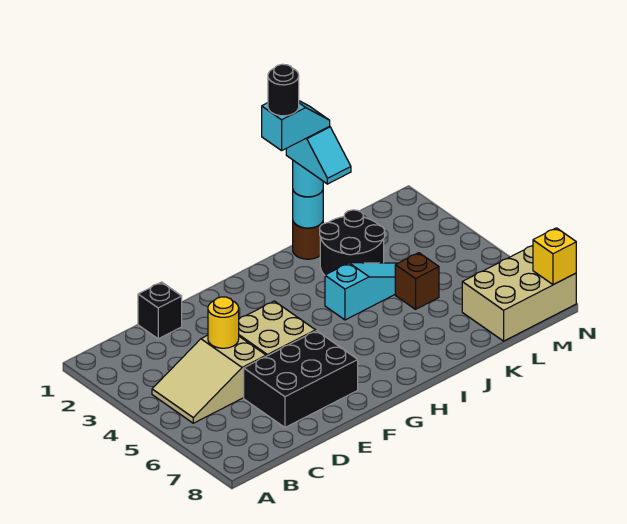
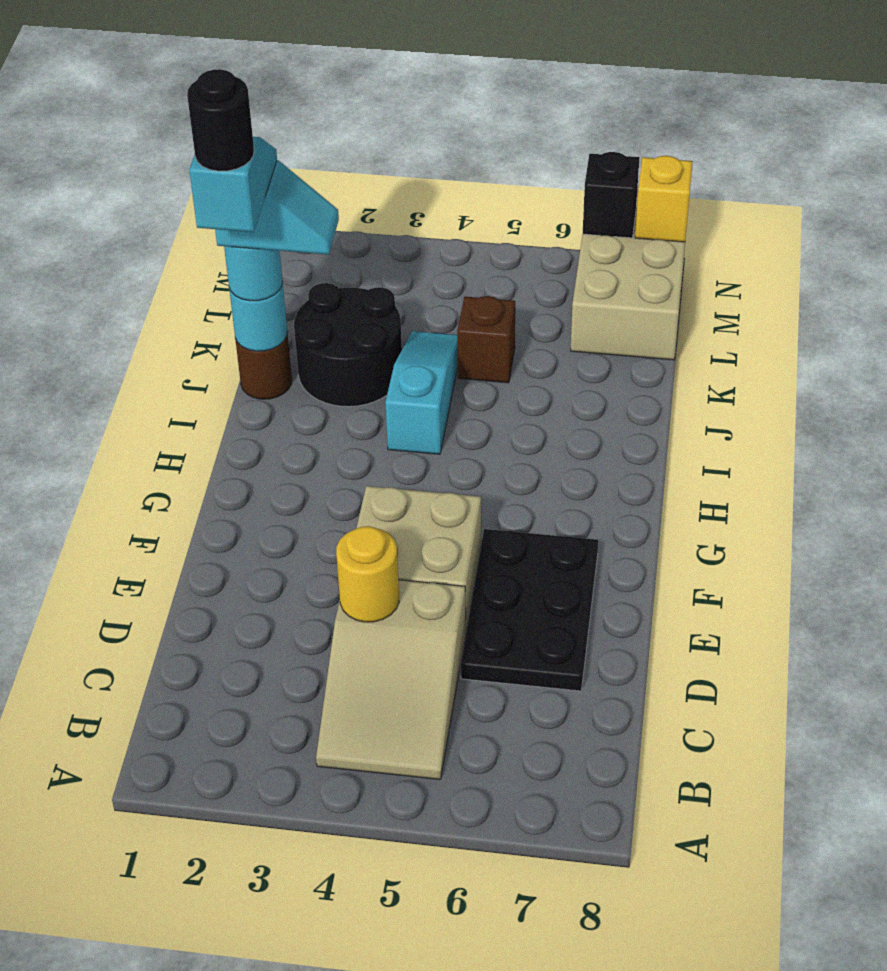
black brick D1 level 1 -> black brick N7 level 2
black brick D6:F7 level 1 -> black plate D6:F7 level 1

